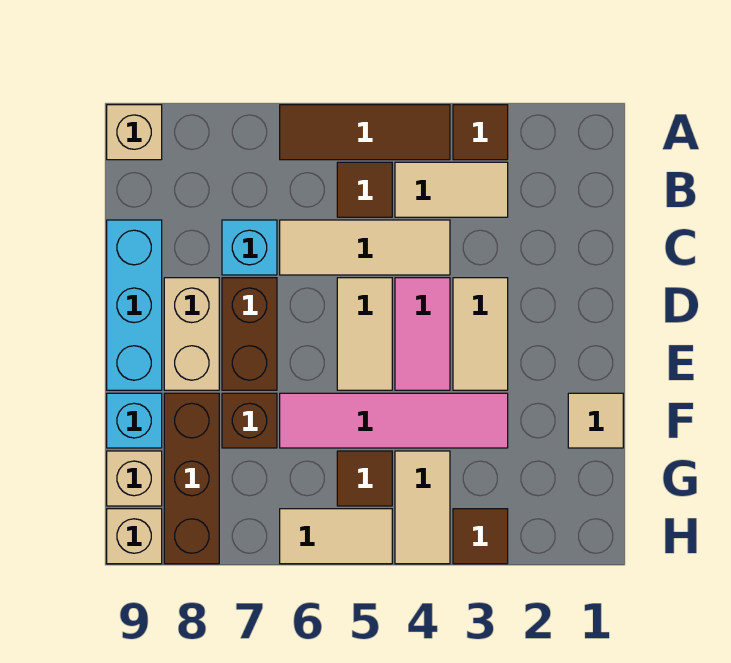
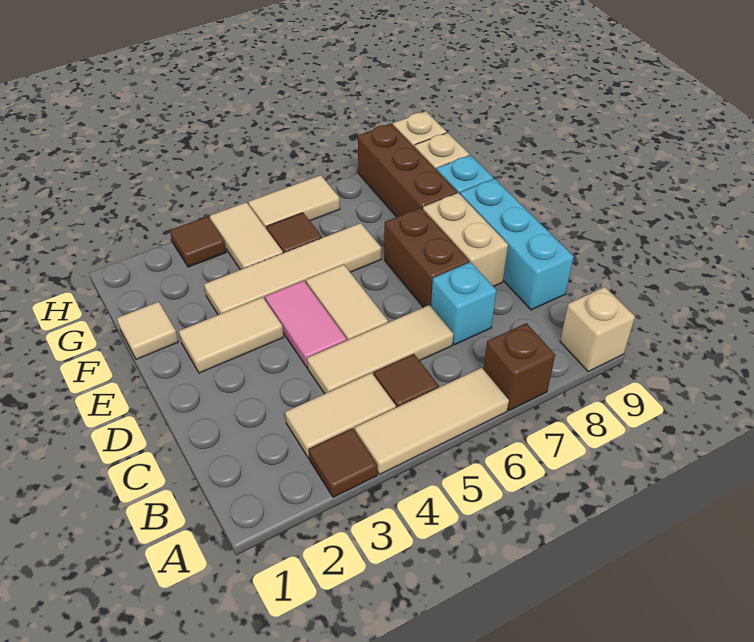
brown tile A4:A6 level 1 -> tan tile A4:A6 level 1
tan tile D3:E3 level 1 -> tan tile E2:E3 level 1
pink tile F3:F6 level 1 -> tan tile F3:F6 level 1
brown brick F7 level 1 -> brown brick A7 level 1

